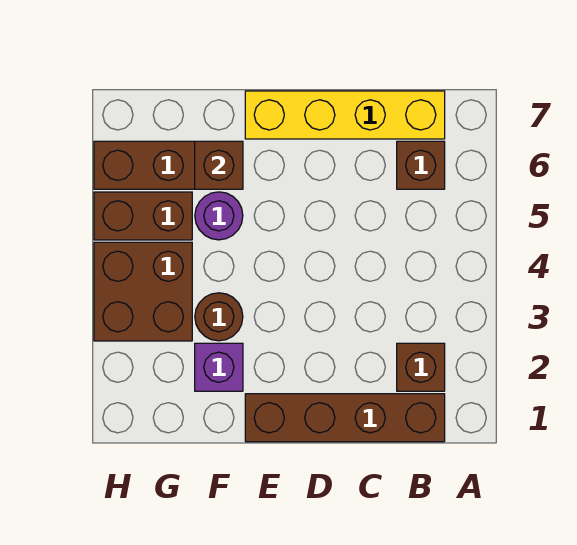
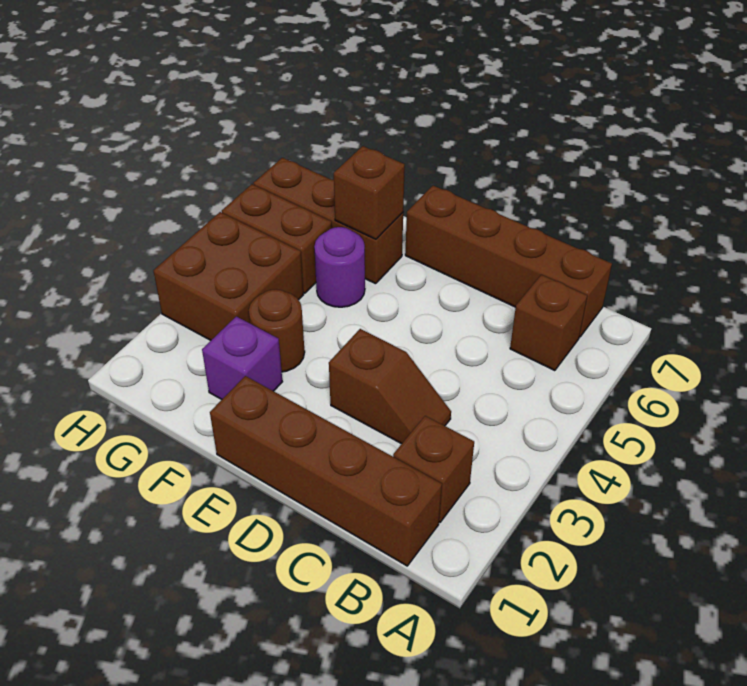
yellow brick B7:E7 level 1 -> brown brick B7:E7 level 1
none -> brown slope C3:D3 level 1 top D

